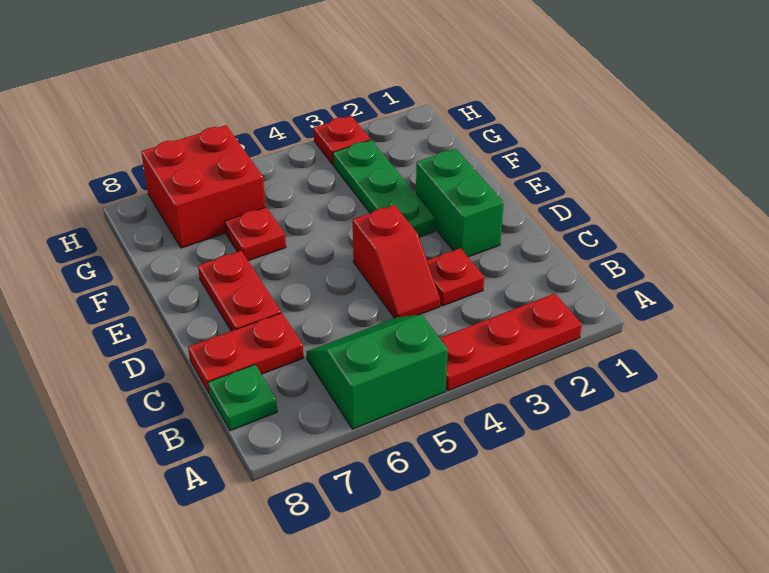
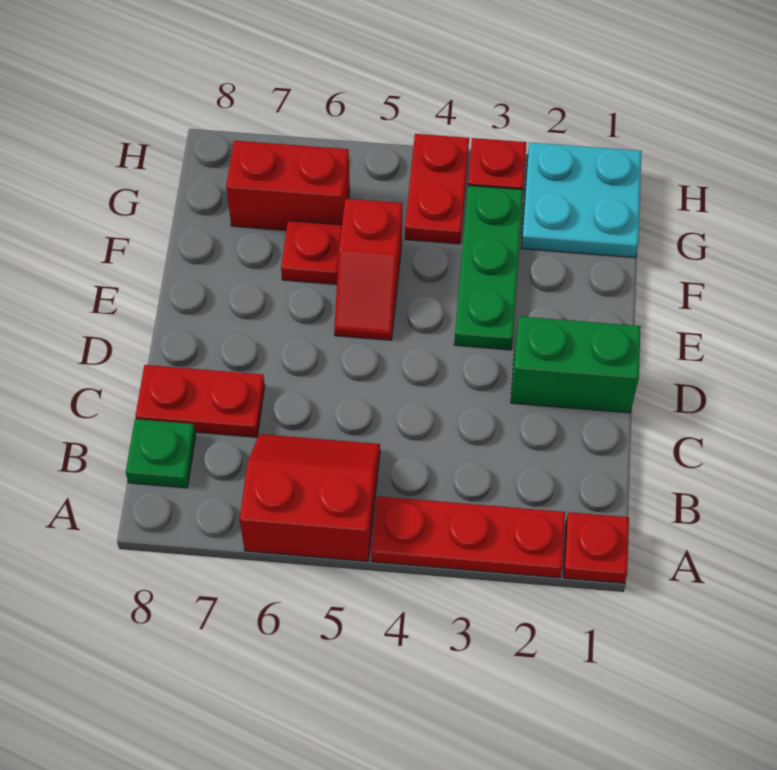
green slope A5:B6 level 1 top A -> red slope A5:B6 level 1 top A
red plate C3 level 1 -> red plate A1 level 1
red slope C4:D4 level 1 top D -> red slope E5:F5 level 1 top F
green brick D2:E2 level 1 -> green brick D1:D2 level 1
red plate D7:E7 level 1 -> red plate G4:H4 level 1
none -> cyan plate G1:H2 level 1
red brick G6:H7 level 1 -> red brick G6:G7 level 1

